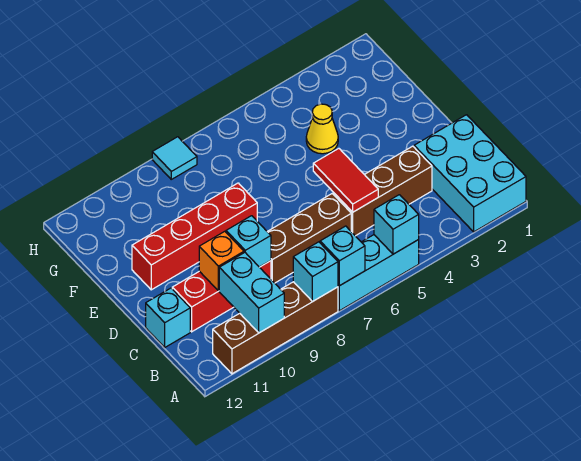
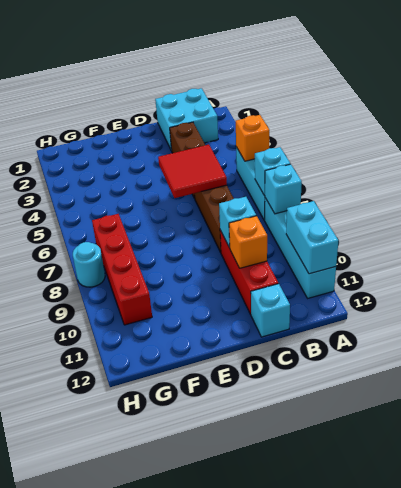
cyan brick A1:C2 level 1 -> cyan brick B1:C2 level 1
cyan brick A5 level 2 -> orange brick A5 level 2
brown brick A8:A11 level 1 -> cyan brick A8:A11 level 1
cyan brick A10:B10 level 2 -> cyan brick A10:A11 level 2
red tile C5:D5 level 2 -> red tile C5:D6 level 2
red brick E8:E11 level 1 -> red brick G7:G10 level 1
yellow cone F4 level 1 -> none
cyan tile H8 level 1 -> cyan round brick H8 level 1

